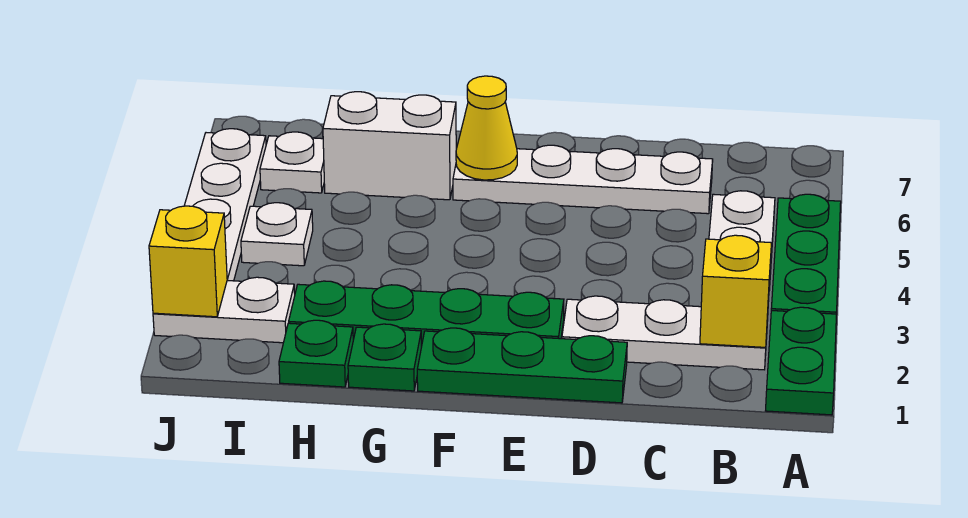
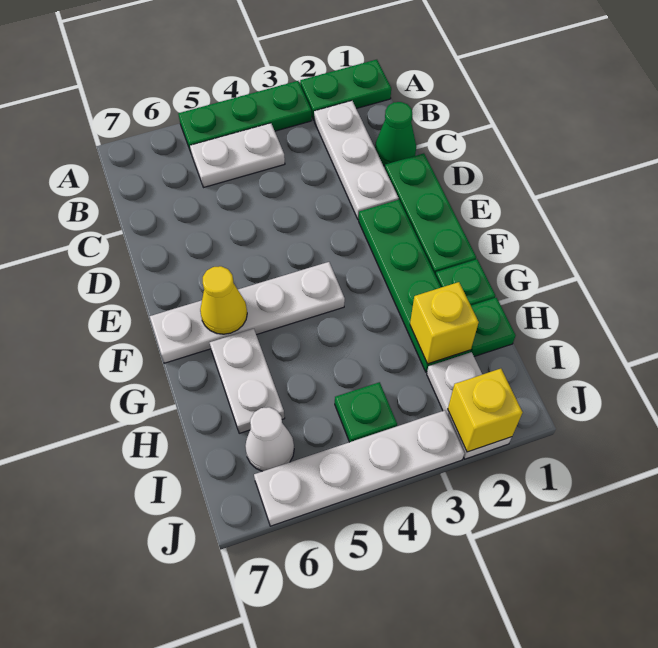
yellow brick B2 level 2 -> yellow brick H2 level 2
none -> green cone C1 level 1
white plate C6:F6 level 1 -> white plate F4:F7 level 1
white brick G6:H6 level 1 -> white plate G6:H6 level 1
white plate I4 level 1 -> green plate I4 level 1
white plate I6 level 1 -> white cone I6 level 1

